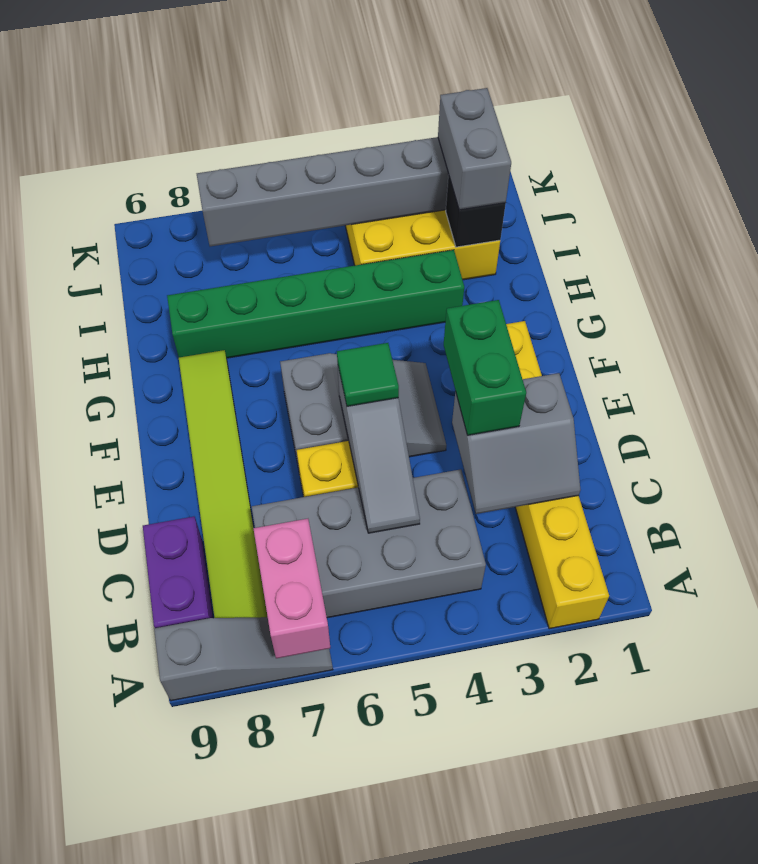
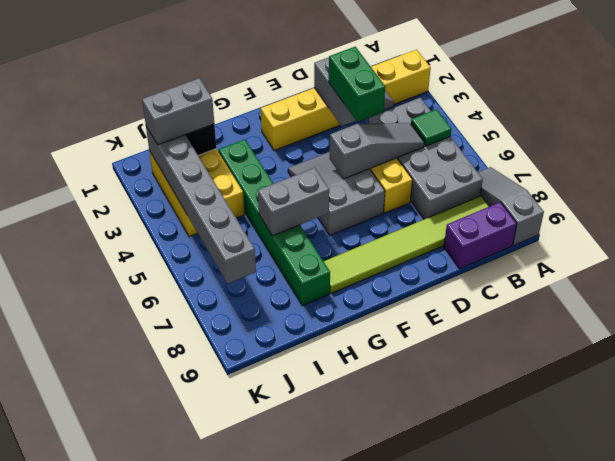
pink brick A7:B7 level 2 -> none
green brick D3:E3 level 3 -> green brick D3:D4 level 3
green tile E5 level 3 -> green tile B5 level 2
none -> grey brick G6:H6 level 2

